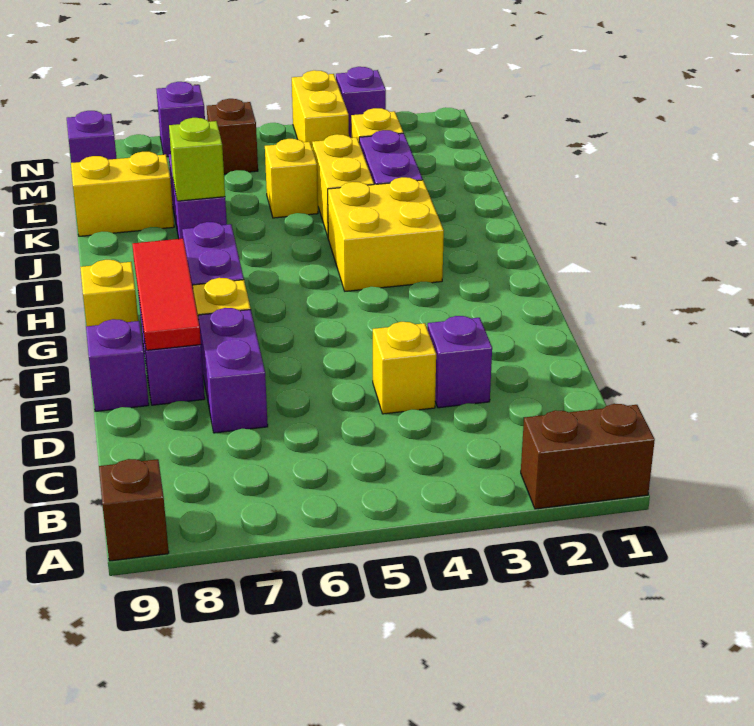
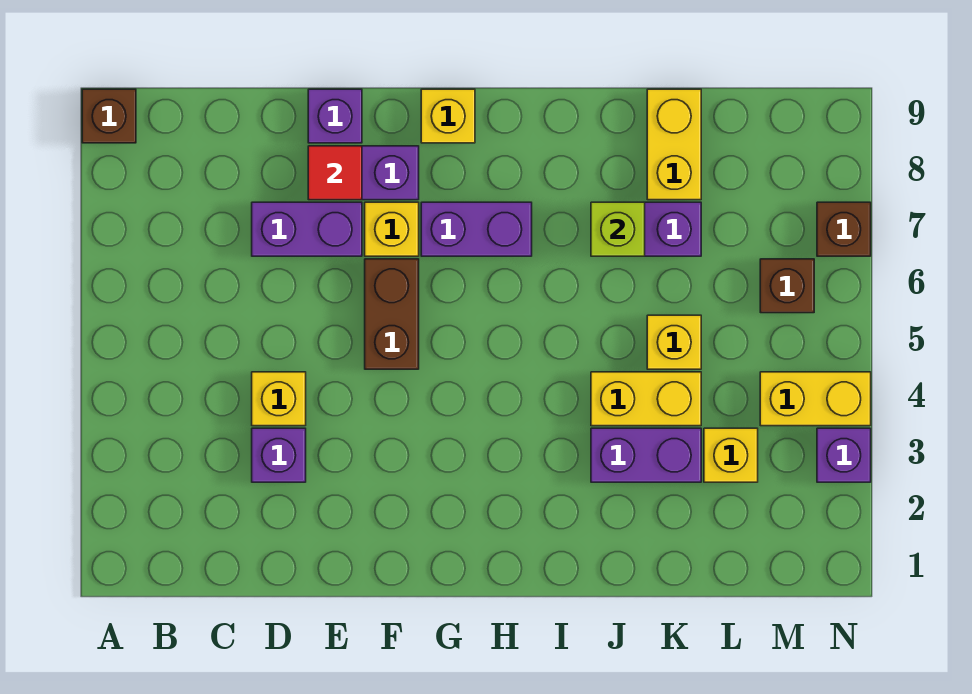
brown brick A1:A2 level 1 -> brown brick F5:F6 level 1
red tile E8:G8 level 2 -> red tile E8 level 2
yellow brick H3:I4 level 1 -> none
purple brick M9 level 1 -> none
purple brick N7 level 1 -> brown brick N7 level 1

